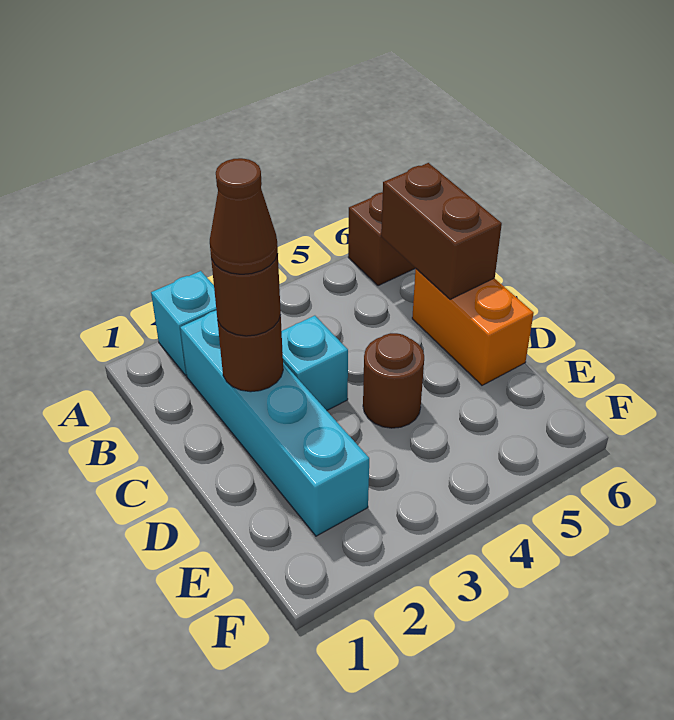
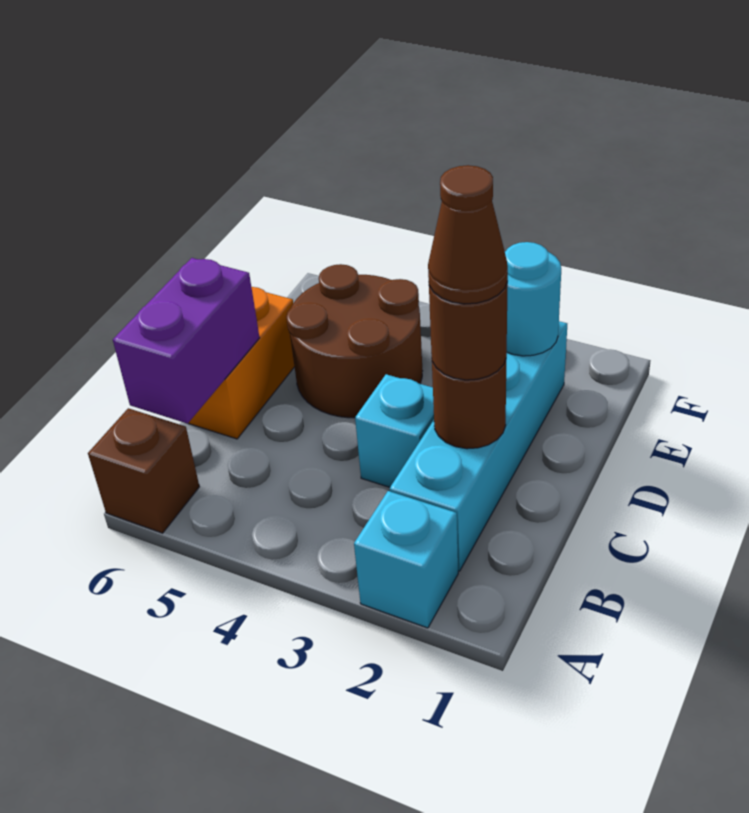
brown brick B6:C6 level 2 -> purple brick B6:C6 level 2
brown round brick D4 level 1 -> brown round brick D4:E5 level 1
none -> cyan round brick E2 level 2

